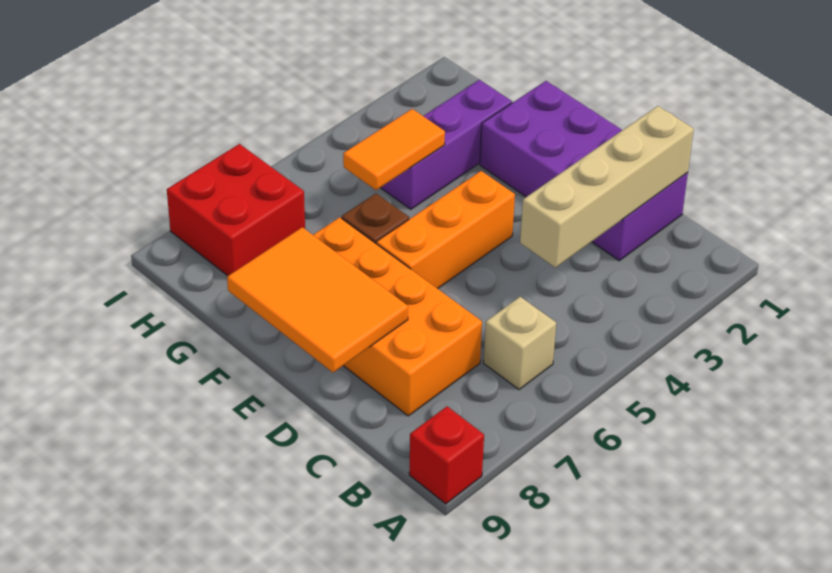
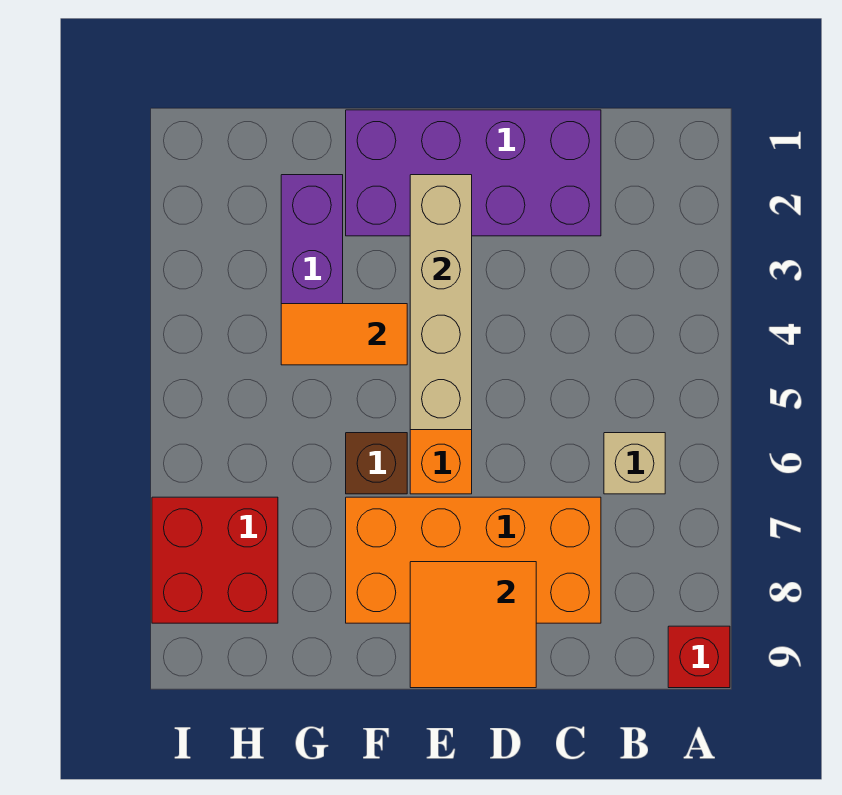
tan brick C1:C4 level 2 -> tan brick E2:E5 level 2
orange tile D8:F9 level 2 -> orange tile D8:E9 level 2
orange tile G4:G5 level 2 -> orange tile F4:G4 level 2

